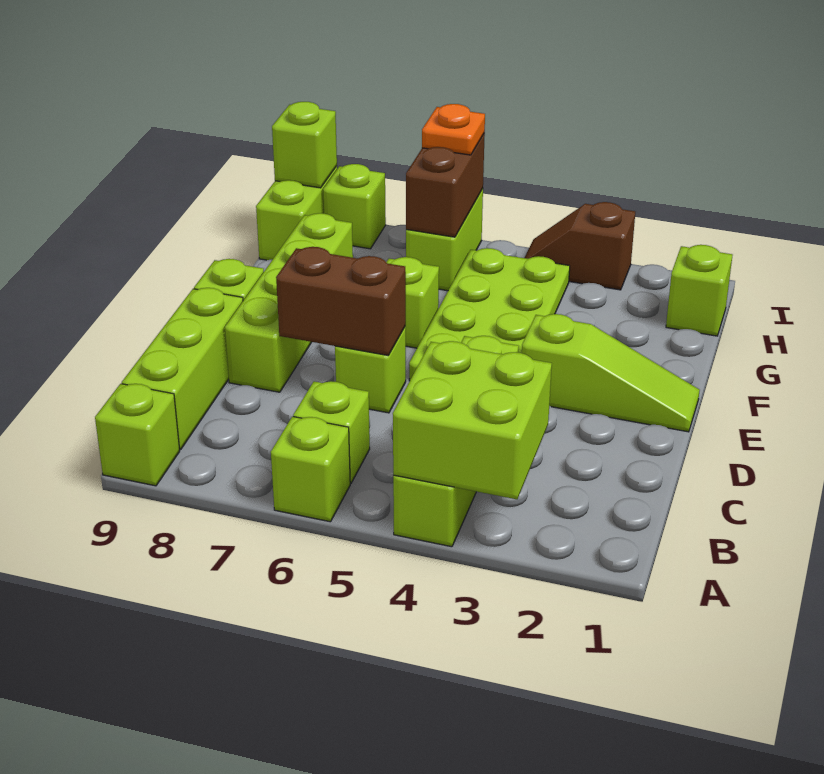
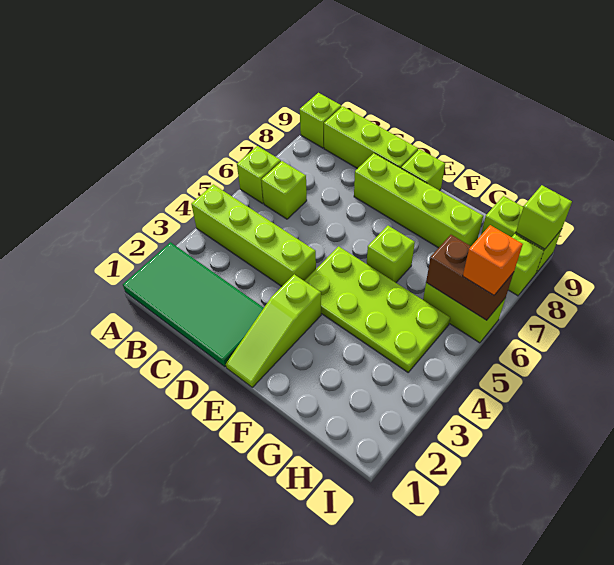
none -> green tile A1:D2 level 1
lime brick A3:B4 level 2 -> none
lime brick D6 level 1 -> none
brown brick D6:D7 level 2 -> none
lime brick H1 level 1 -> none
brown slope I3:I4 level 1 top 3 -> none
orange plate I6 level 3 -> orange brick I6 level 3

